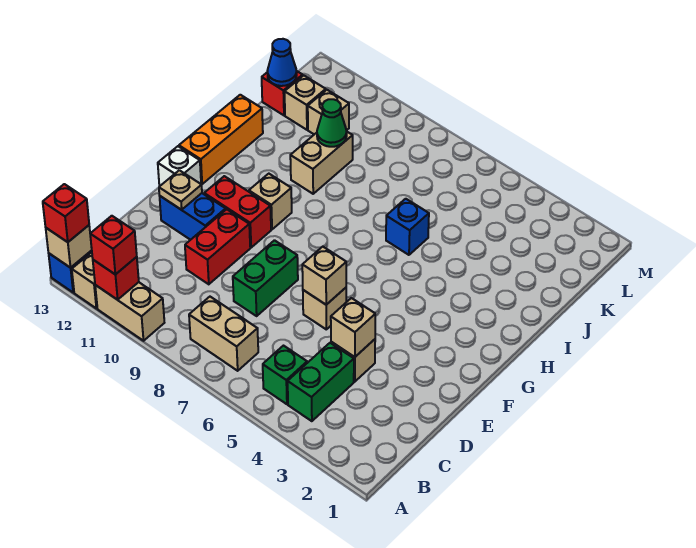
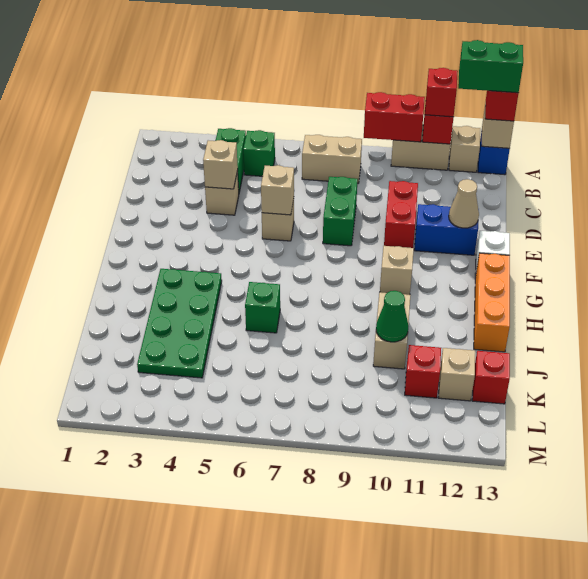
none -> green brick A12:A13 level 4
tan plate E12 level 2 -> tan cone E12 level 2
red brick F10:F11 level 1 -> red brick A9:A10 level 2
none -> green plate H3:K4 level 1
blue brick I6 level 1 -> green brick I6 level 1
tan brick K11 level 1 -> red brick K11 level 1
blue cone K13 level 2 -> none

